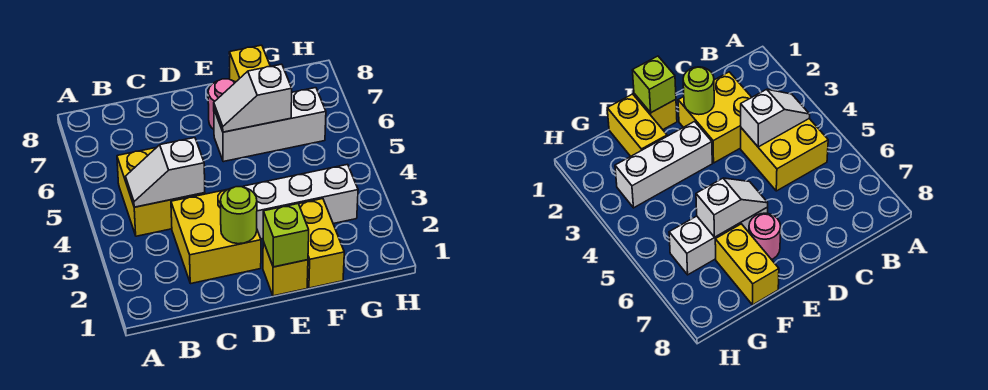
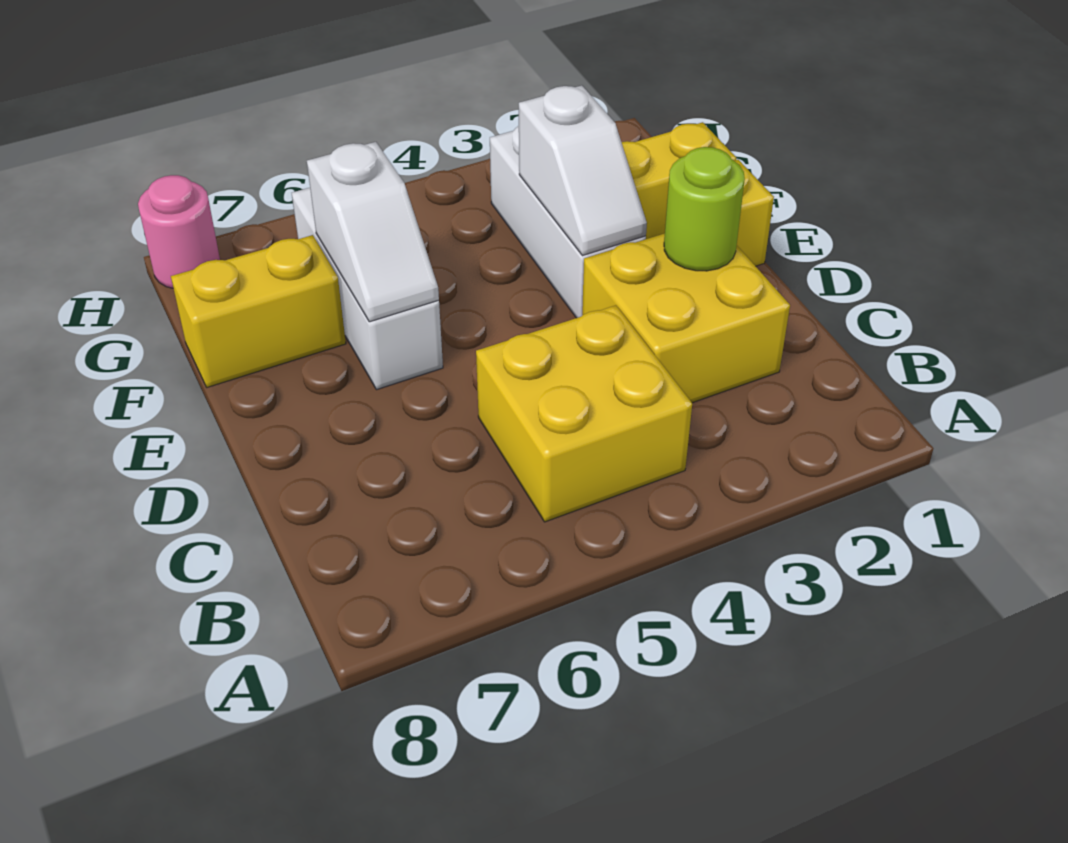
white slope B4:C4 level 2 top C -> white slope E3:F3 level 2 top F
lime brick E1 level 2 -> none
pink round brick E7 level 1 -> pink round brick H8 level 1

